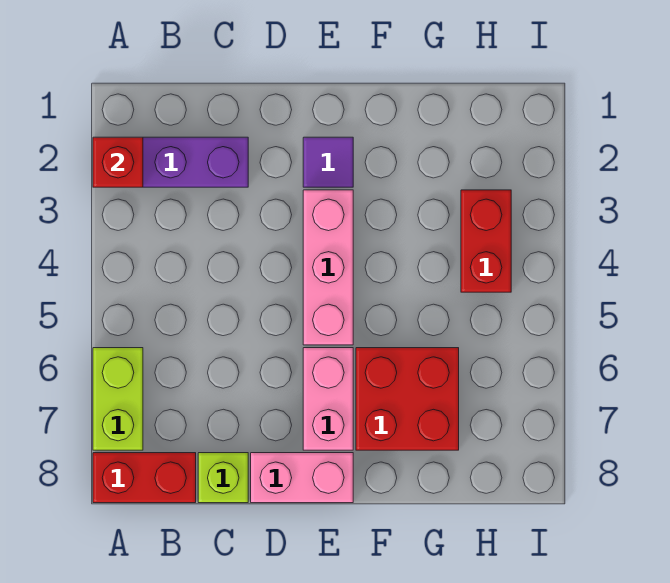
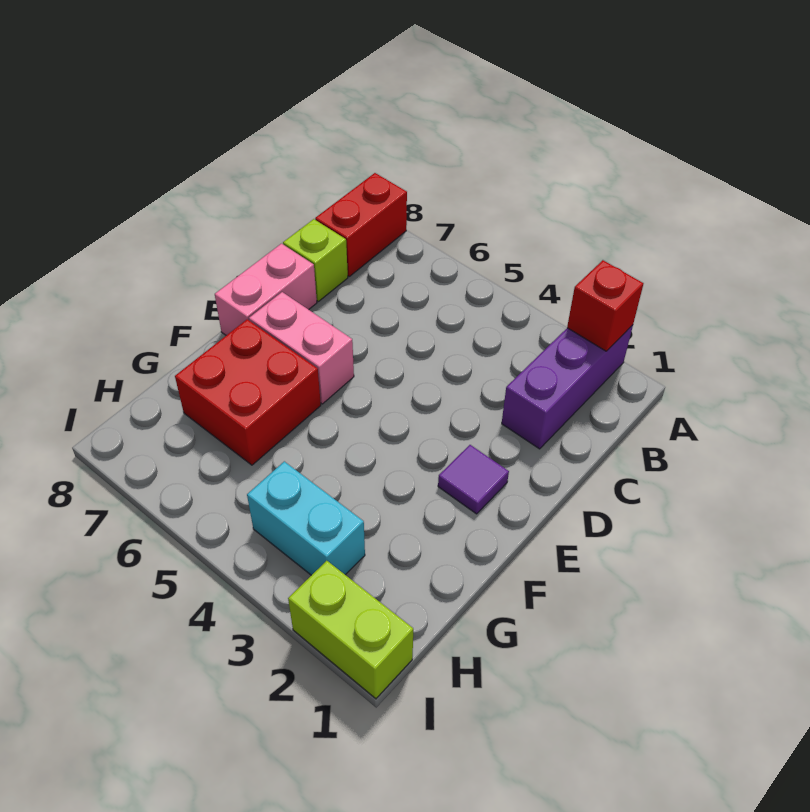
lime brick A6:A7 level 1 -> lime brick I1:I2 level 1
pink brick E3:E5 level 1 -> none
red brick H3:H4 level 1 -> cyan brick H3:H4 level 1

